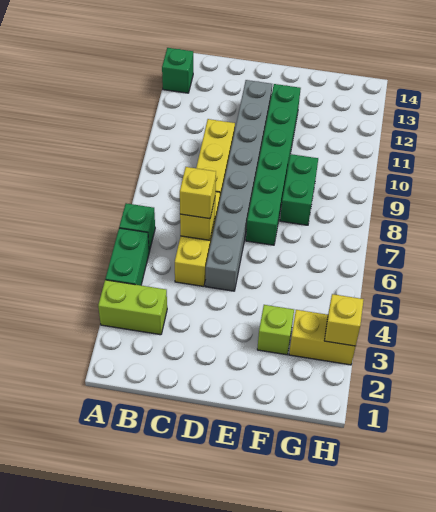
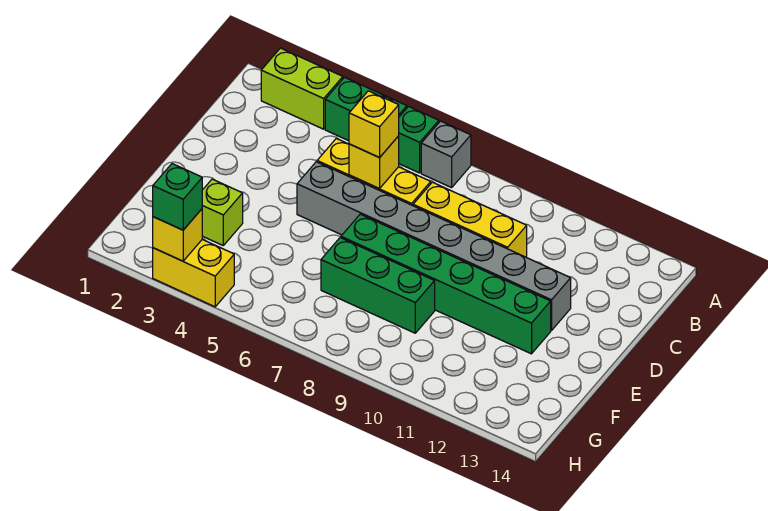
lime brick A3:B3 level 1 -> lime brick A2:A3 level 1
none -> grey brick A7 level 1
green brick A13 level 1 -> green brick H3 level 3
green brick F8:F9 level 1 -> green brick F7:F9 level 1
yellow brick G3:H3 level 1 -> yellow brick H3:H4 level 1

